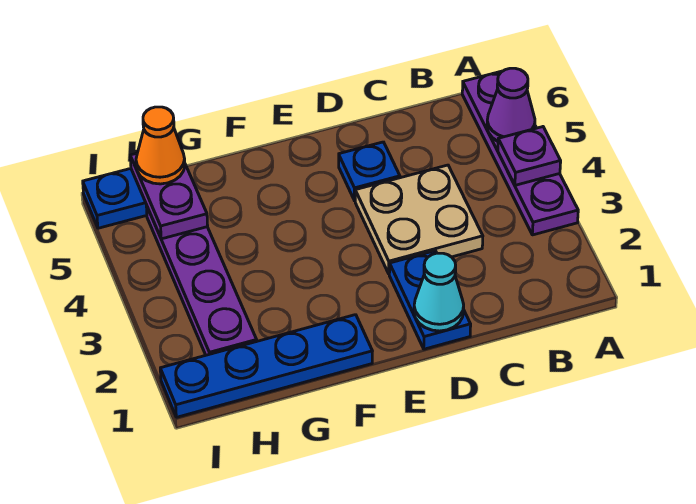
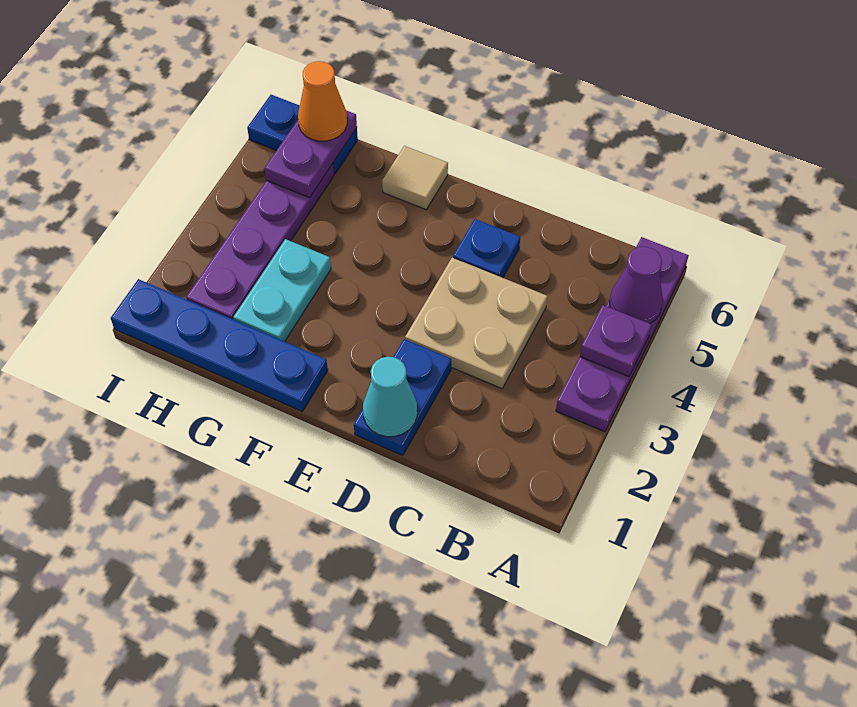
none -> tan tile F6 level 1
none -> cyan plate G2:G3 level 1

